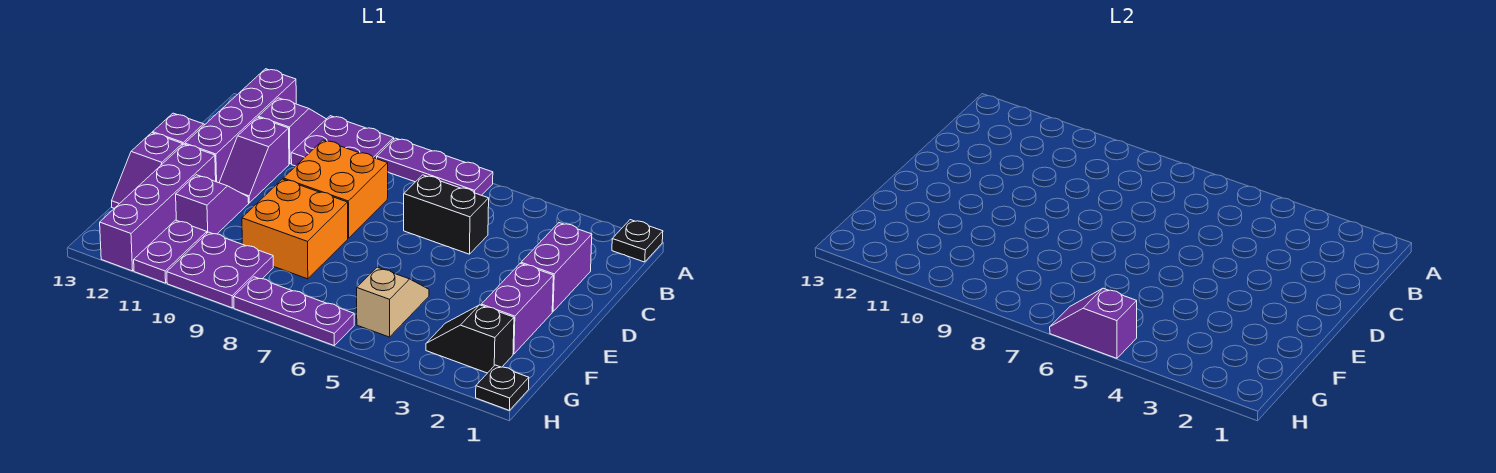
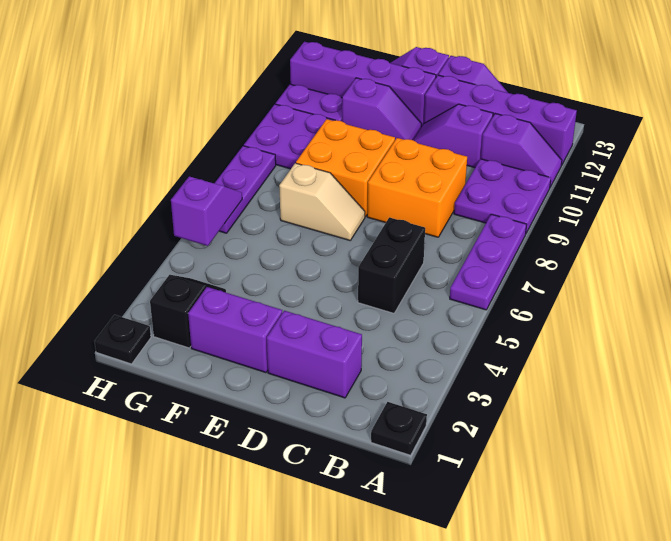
tan slope F5:G5 level 1 top G -> tan slope E7:F7 level 1 top F

